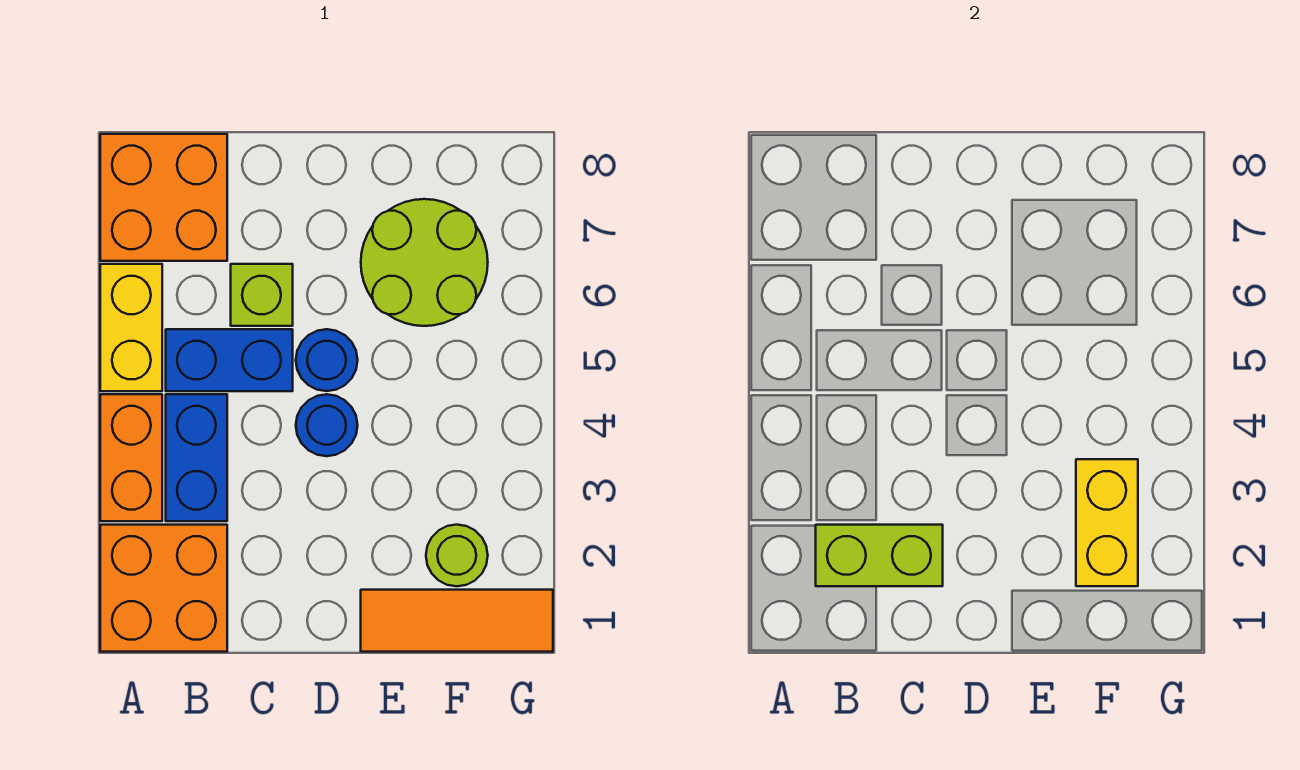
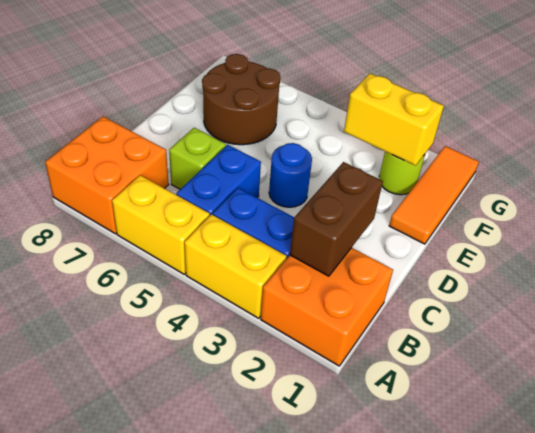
orange brick A3:A4 level 1 -> yellow brick A3:A4 level 1
lime brick B2:C2 level 2 -> brown brick B2:C2 level 2
blue round brick D5 level 1 -> none
lime round brick E6:F7 level 1 -> brown round brick E6:F7 level 1

